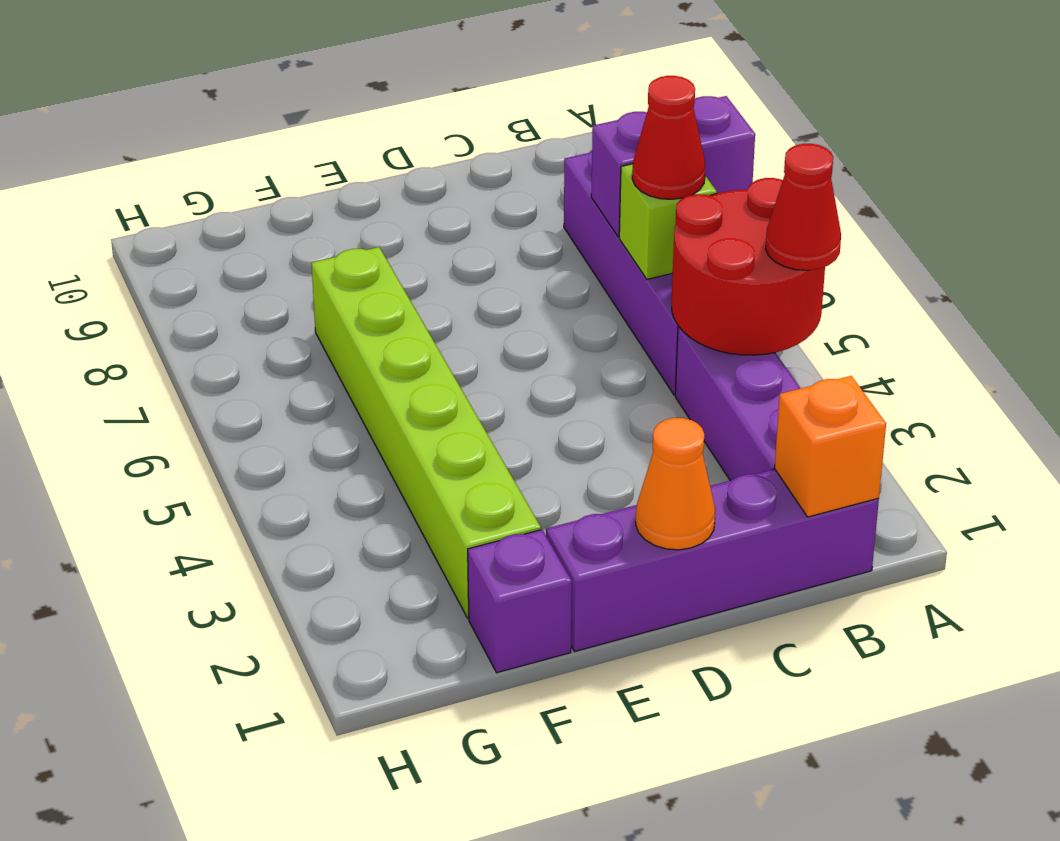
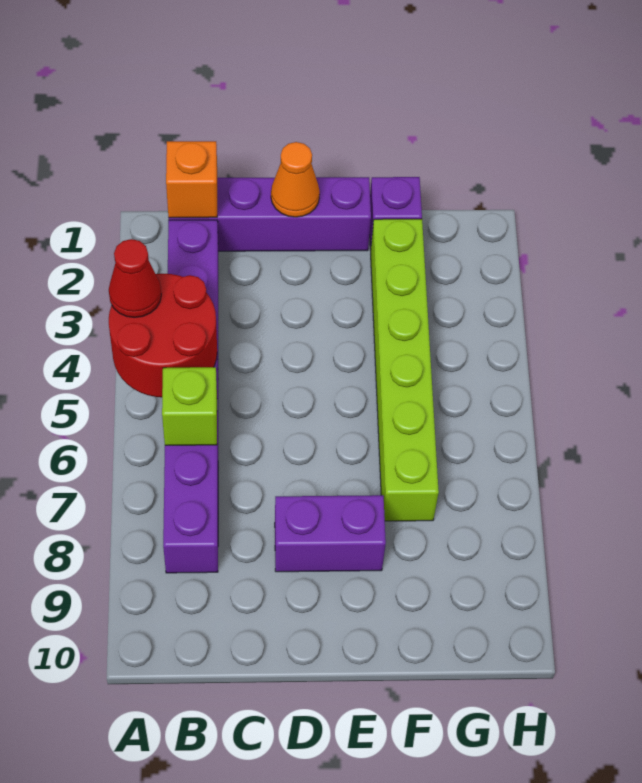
purple brick A7:B7 level 2 -> purple brick D8:E8 level 1
red cone B6 level 3 -> none

